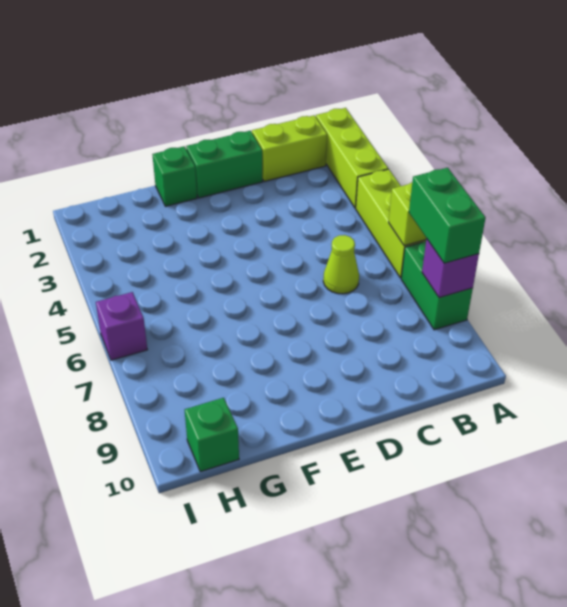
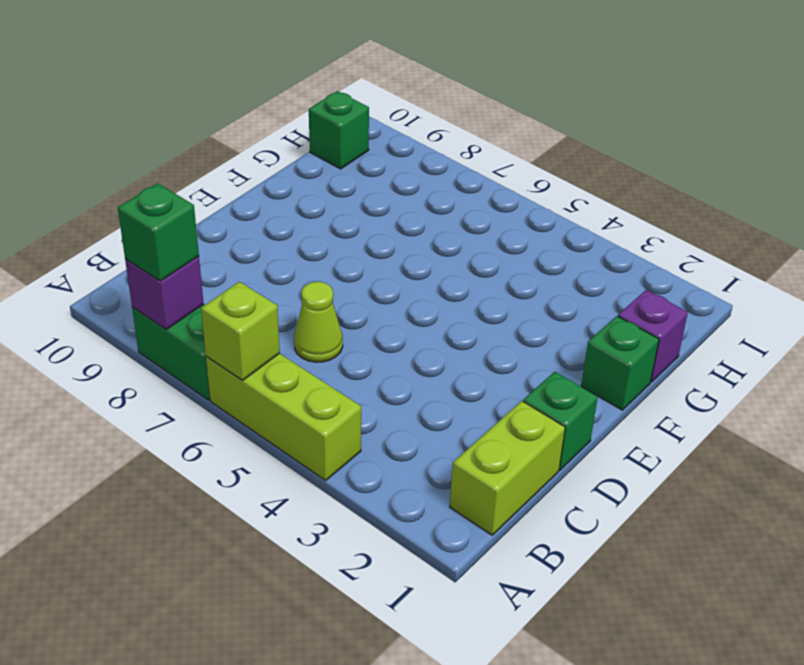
lime brick A1:A3 level 1 -> none
green brick A7:A8 level 3 -> green brick A8 level 3
green brick D1:E1 level 1 -> green brick D1 level 1
purple brick I6 level 1 -> purple brick G1 level 1

